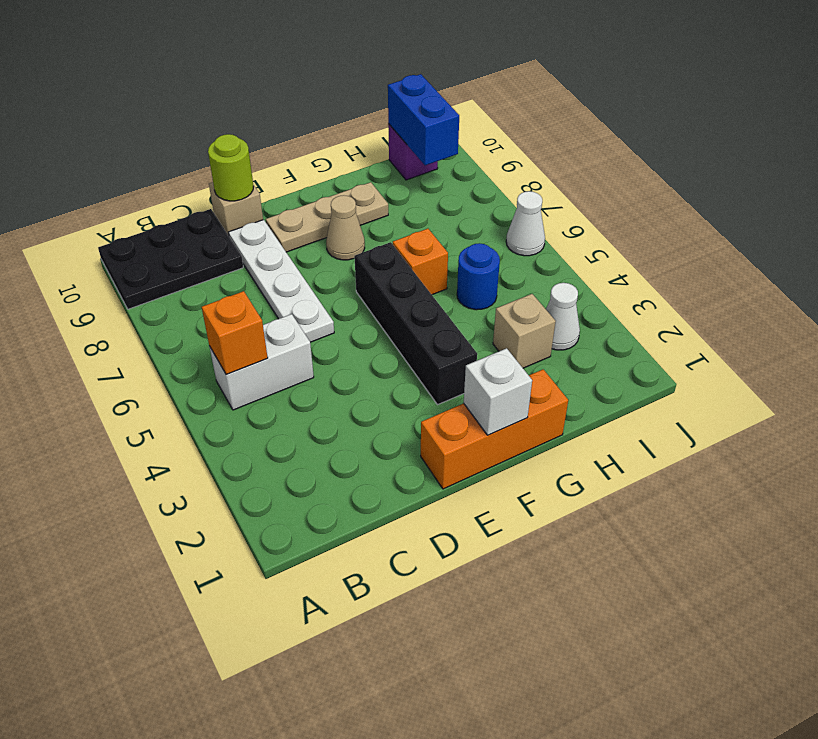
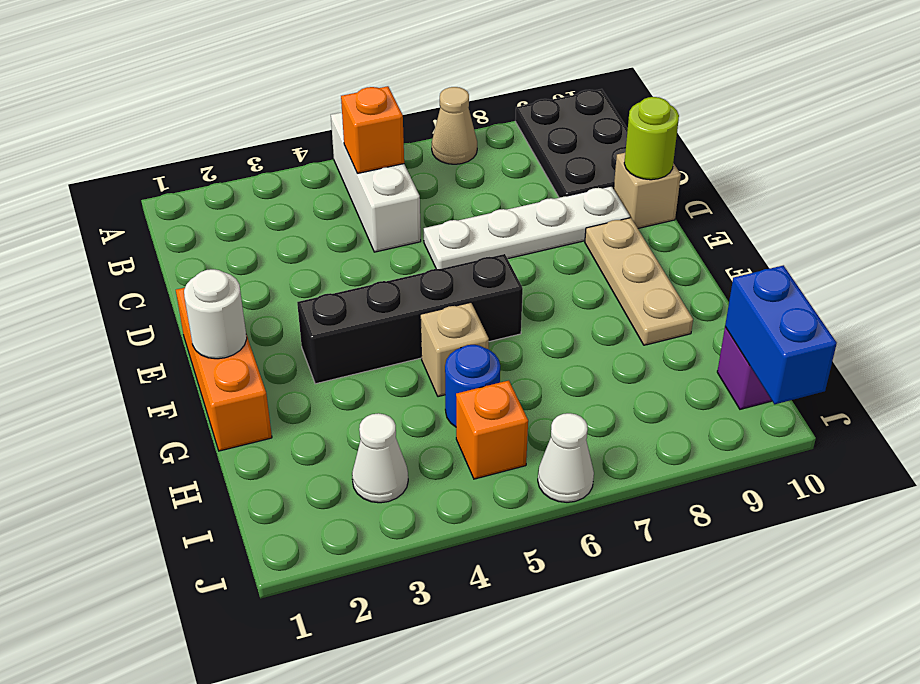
white brick B5:C5 level 1 -> white brick A5:C5 level 1
white brick F1 level 2 -> white round brick F1 level 2
tan cone F8 level 1 -> tan cone A7 level 1
orange brick G6 level 1 -> orange brick I5 level 1
tan brick H3 level 1 -> tan brick G5 level 1
blue brick I9:I10 level 2 -> blue brick I10:J10 level 2

